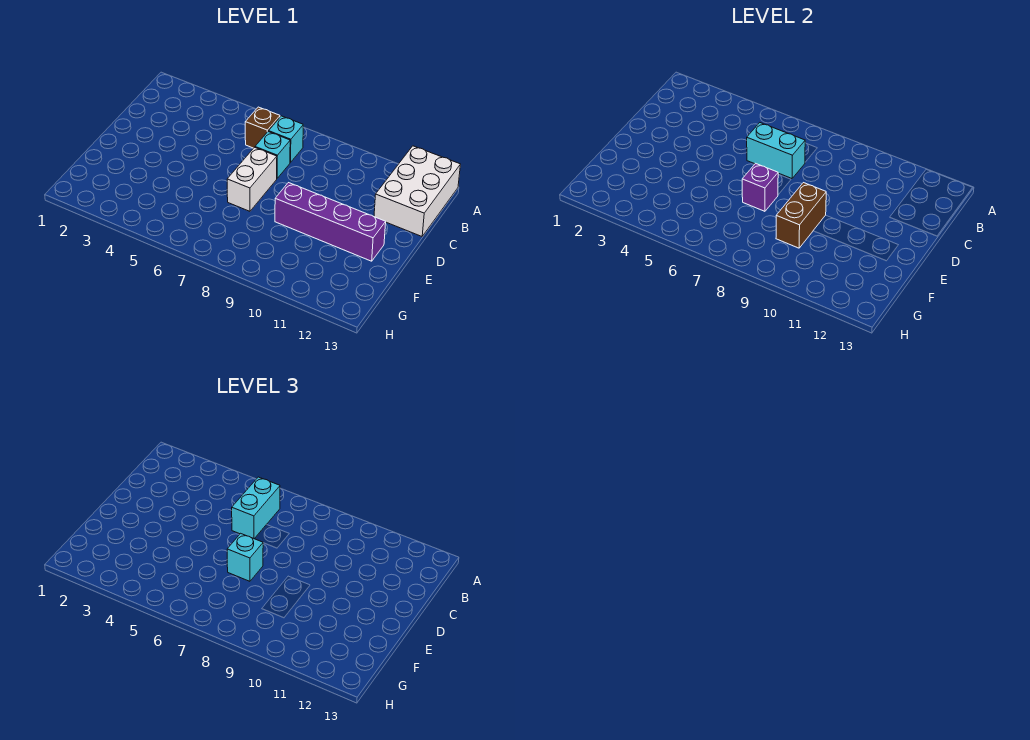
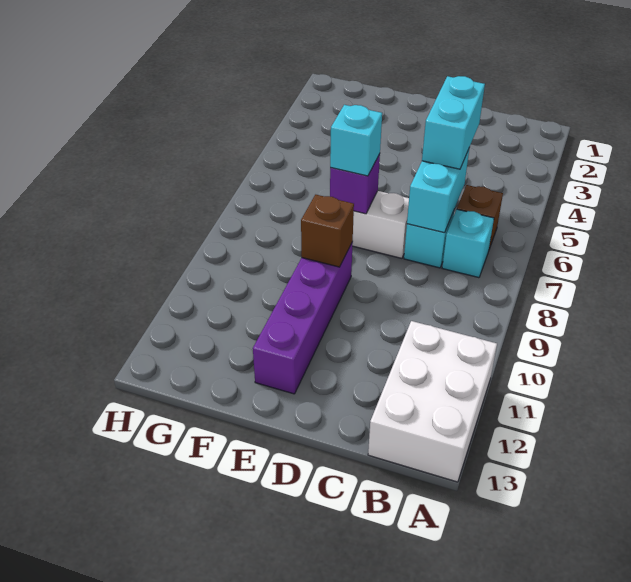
white brick A12:C13 level 1 -> white brick A11:B13 level 1
cyan brick B6:C6 level 3 -> cyan brick C5:C6 level 3
brown brick E9:F9 level 2 -> brown brick E9 level 2

